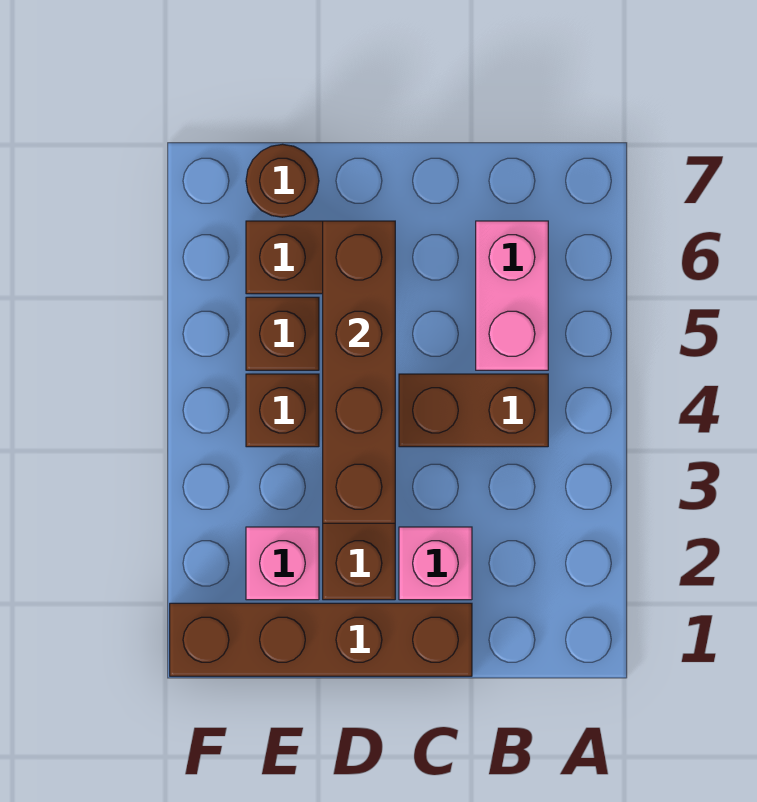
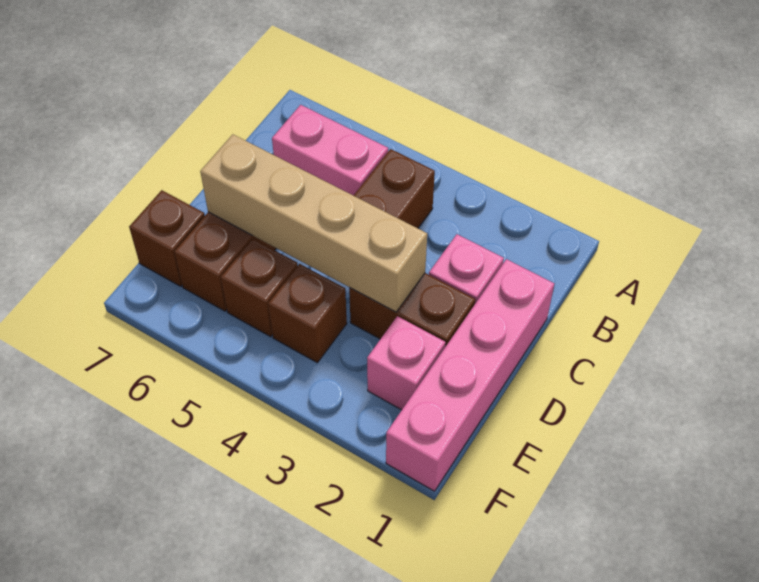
brown brick C1:F1 level 1 -> pink brick C1:F1 level 1
brown brick D3:D6 level 2 -> tan brick D3:D6 level 2
brown round brick E7 level 1 -> brown brick E7 level 1

